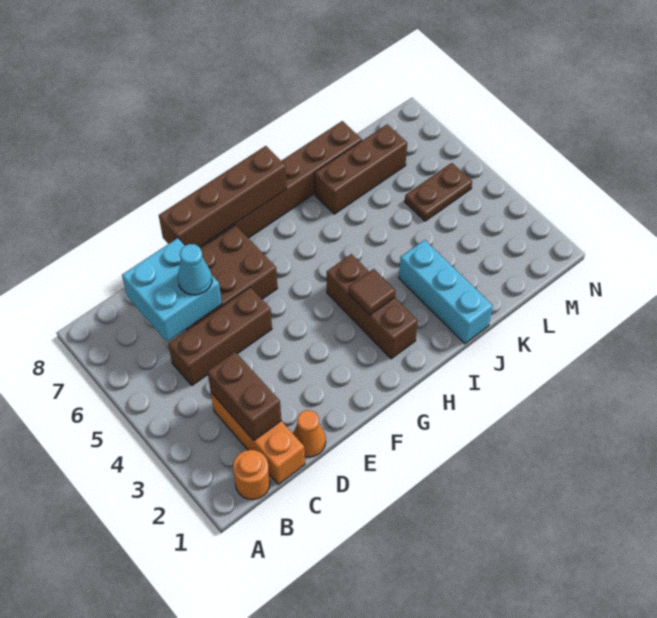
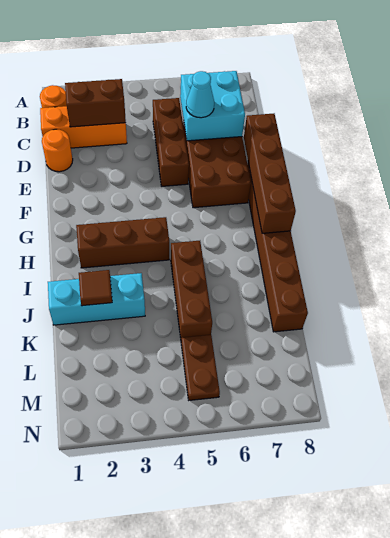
orange cone D1 level 1 -> orange round brick D1 level 1
brown tile H3 level 2 -> brown tile J2 level 2
brown brick J7:L7 level 1 -> brown brick I5:K5 level 1

